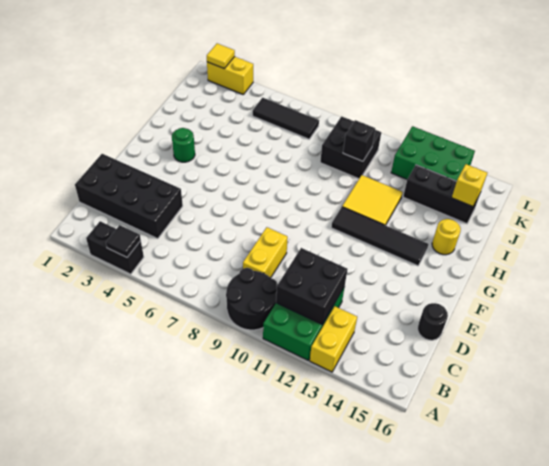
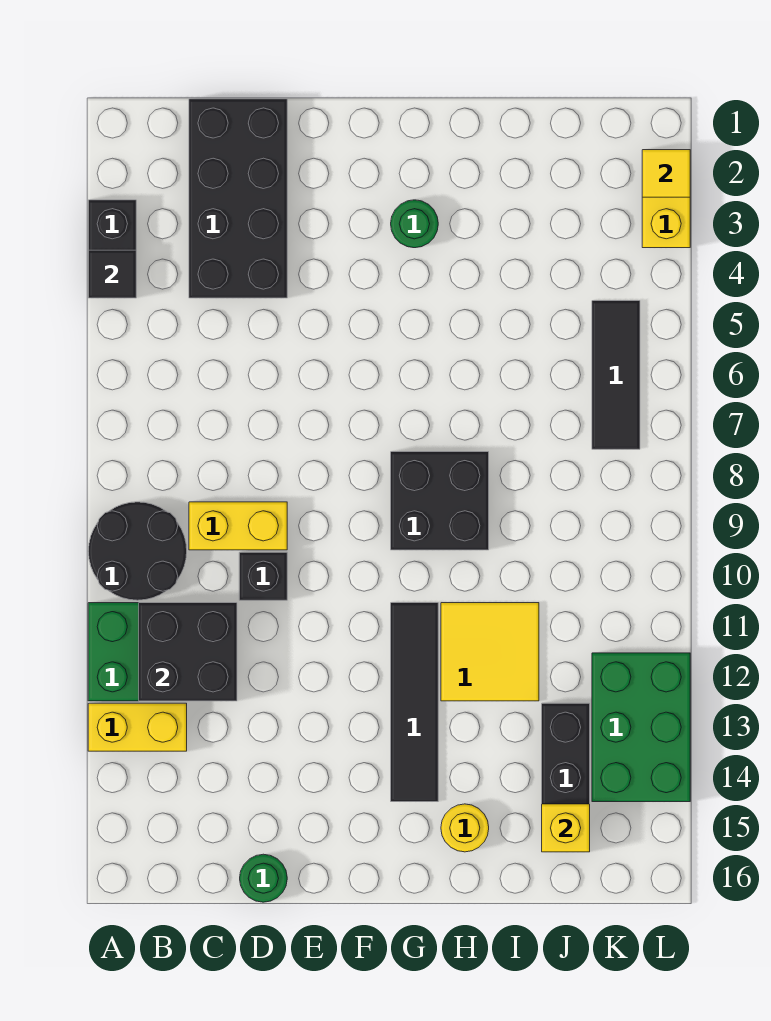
black round brick D16 level 1 -> green round brick D16 level 1
black brick J9:K10 level 1 -> black brick G8:H9 level 1
black brick J10 level 2 -> black brick D10 level 1

